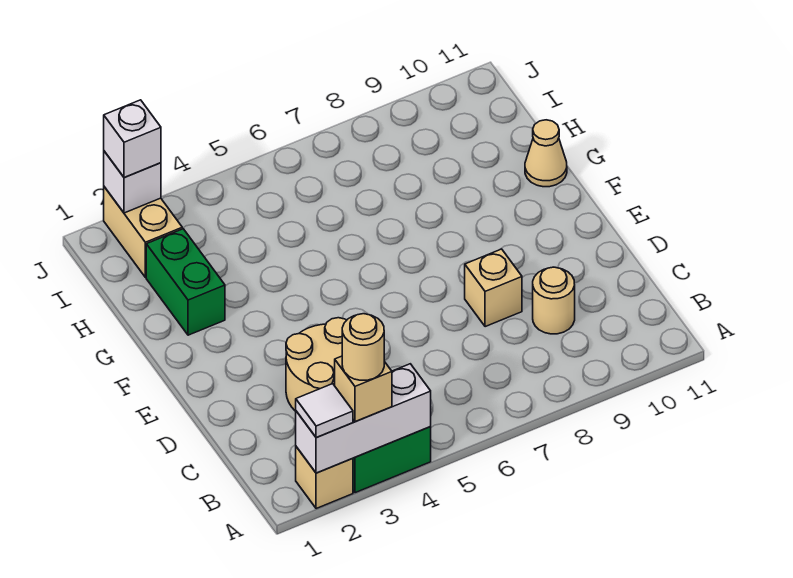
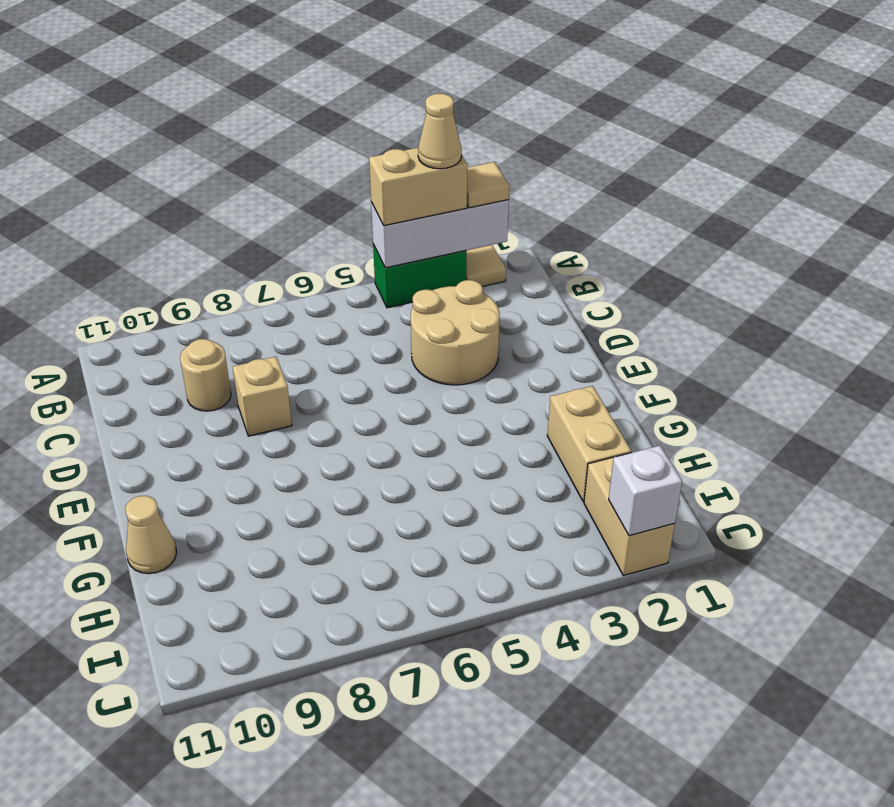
tan brick A2 level 1 -> tan tile A2 level 1
white tile A2 level 3 -> tan tile A2 level 3
tan brick A3 level 3 -> tan brick A3:A4 level 3
tan round brick A3 level 4 -> tan cone A3 level 4
green brick G2:H2 level 1 -> tan brick G2:H2 level 1
white brick J2 level 3 -> none

